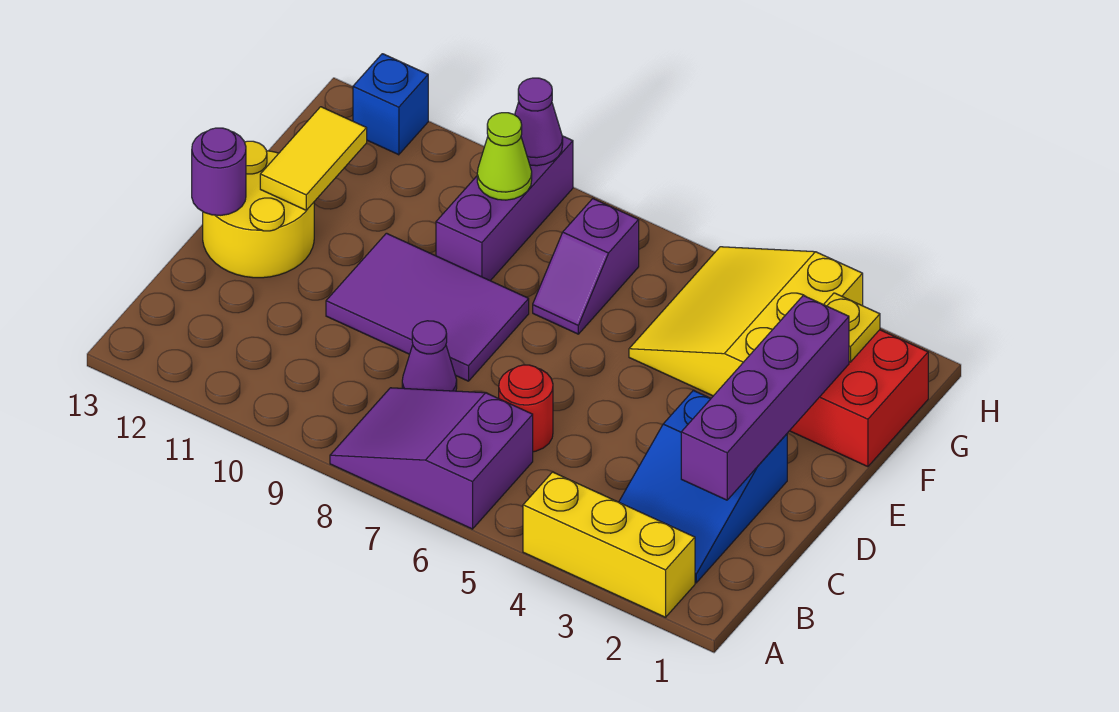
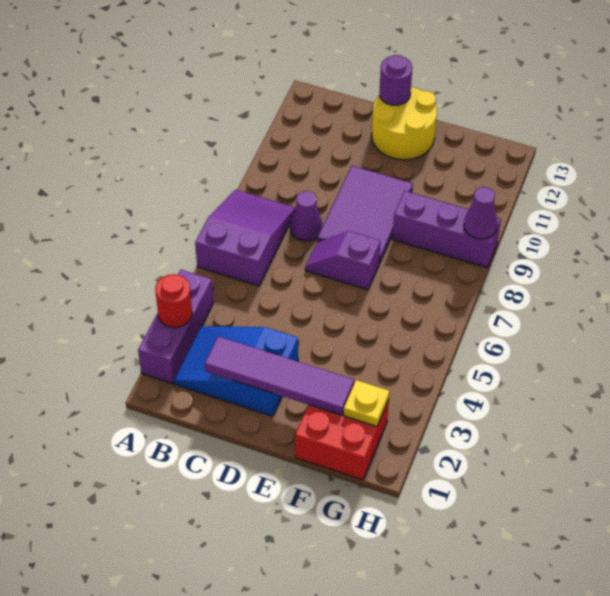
yellow brick A2:A4 level 1 -> purple brick A2:A4 level 1
purple brick C2:F2 level 2 -> purple tile C2:F2 level 2
red round brick C6 level 1 -> red round brick A3 level 2
yellow tile E12:F12 level 2 -> none
yellow slope F3:H5 level 1 top 3 -> none
purple slope F7:G7 level 1 top G -> purple slope D7:E7 level 1 top E
lime cone G9 level 2 -> none
blue brick H12 level 1 -> none

